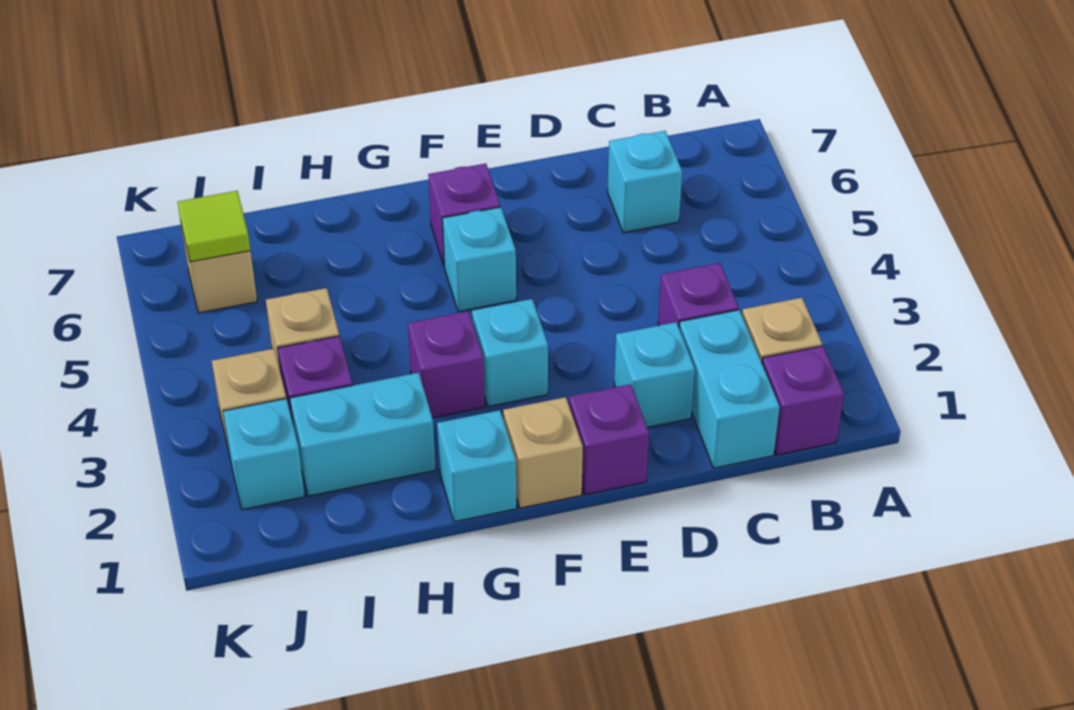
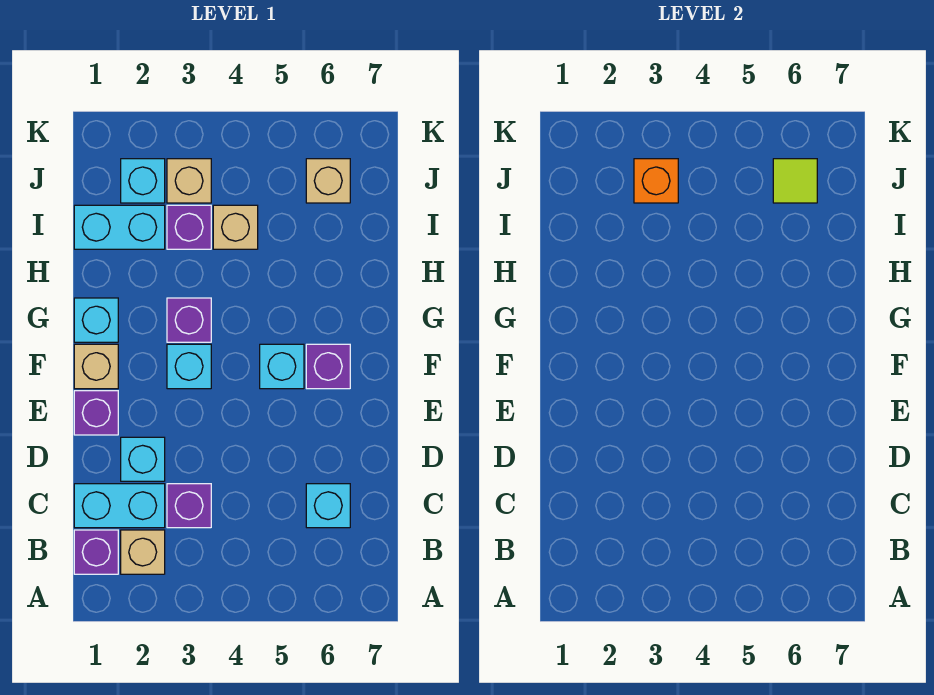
cyan brick H2:I2 level 1 -> cyan brick I1:I2 level 1
none -> orange brick J3 level 2

